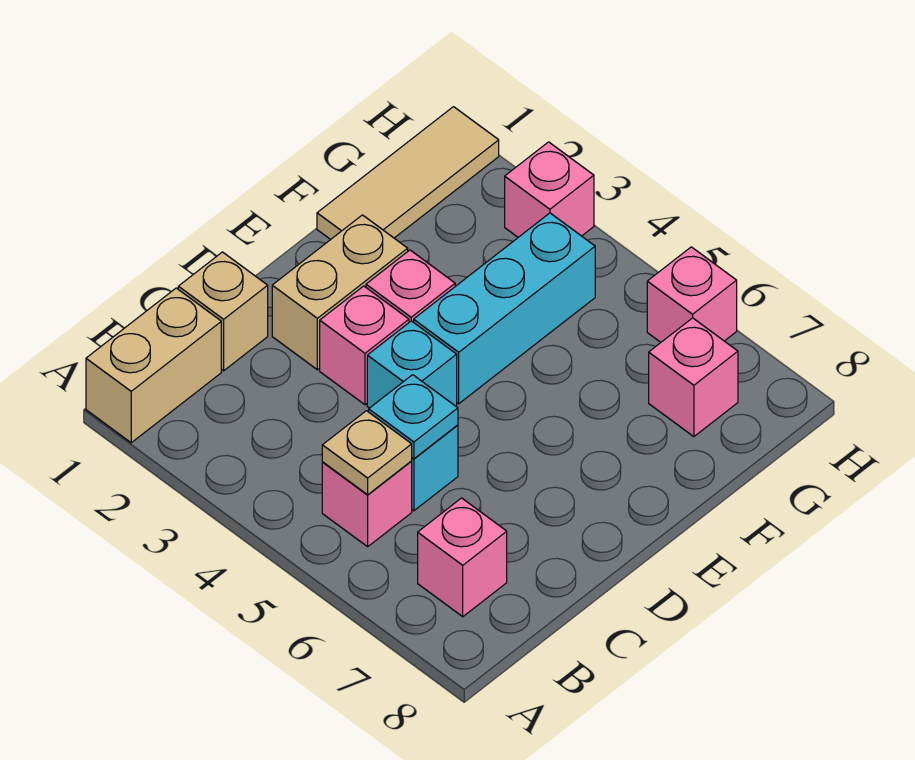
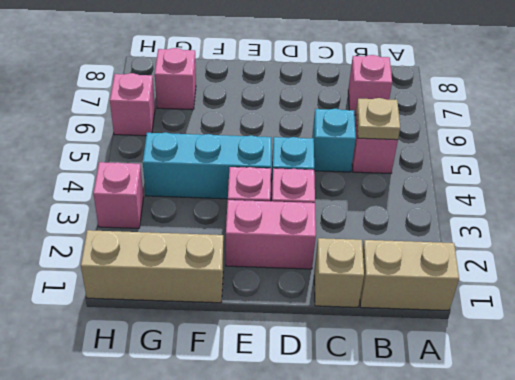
cyan plate C5 level 2 -> none
tan brick D2:E2 level 1 -> pink brick D2:E2 level 1
tan tile F1:H1 level 1 -> tan brick F1:H1 level 1

